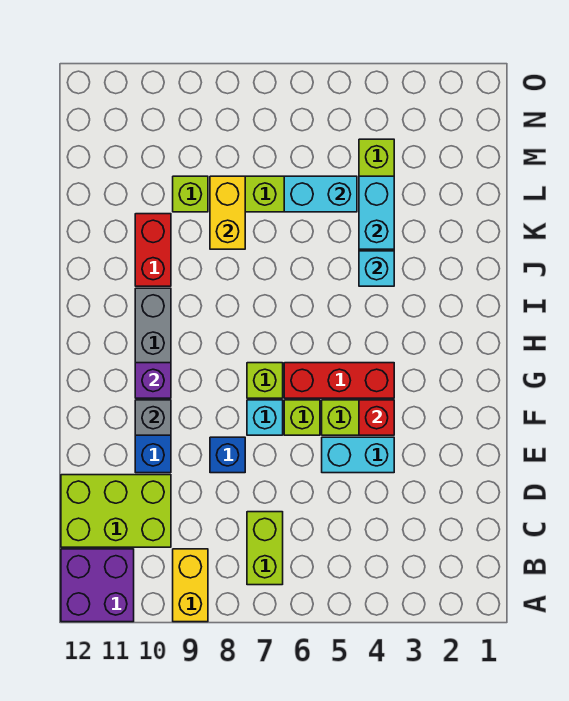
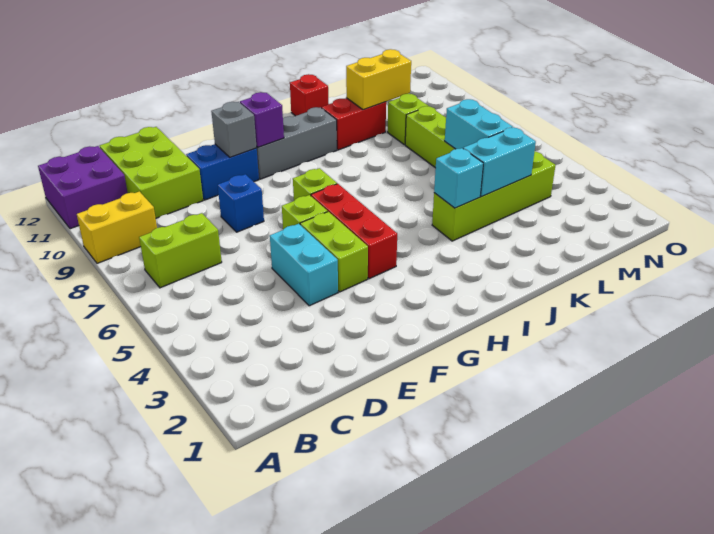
red brick F4 level 2 -> red brick J12 level 1
cyan brick F7 level 1 -> none
yellow brick K8:L8 level 2 -> yellow brick K10:L10 level 2

